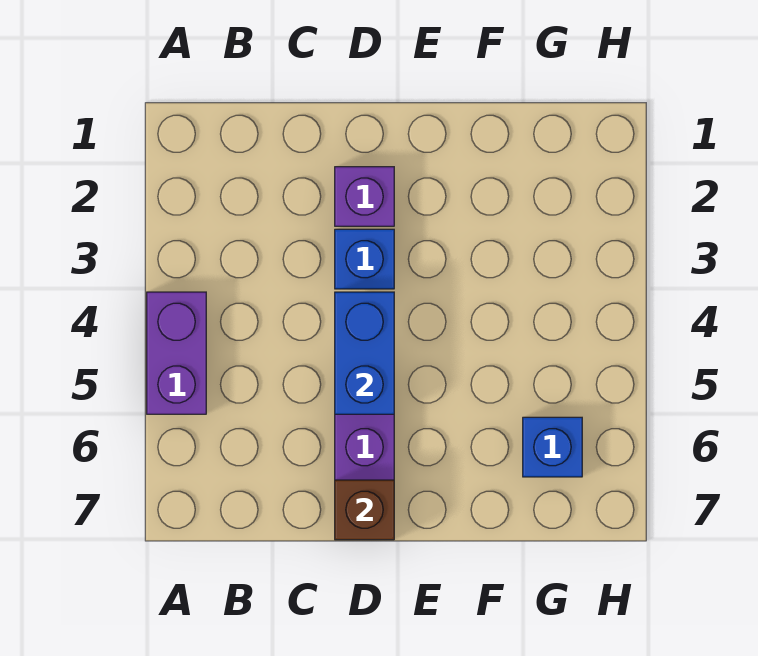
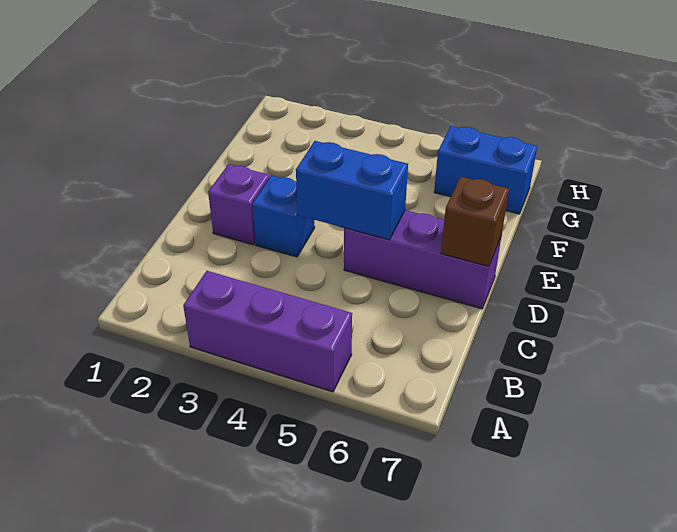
purple brick A4:A5 level 1 -> purple brick A3:A5 level 1
blue brick G6 level 1 -> blue brick G6:G7 level 1

